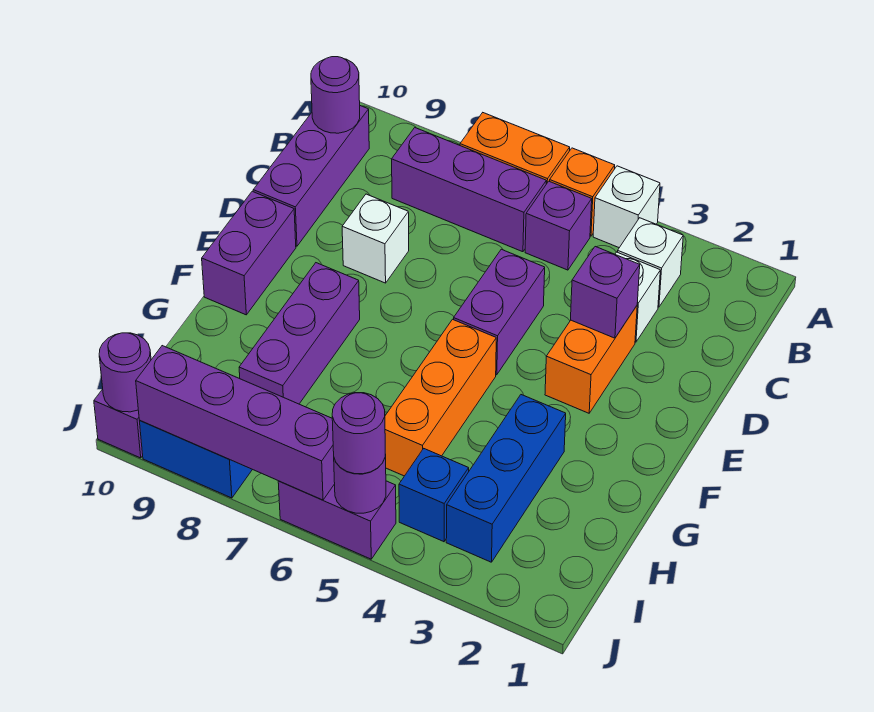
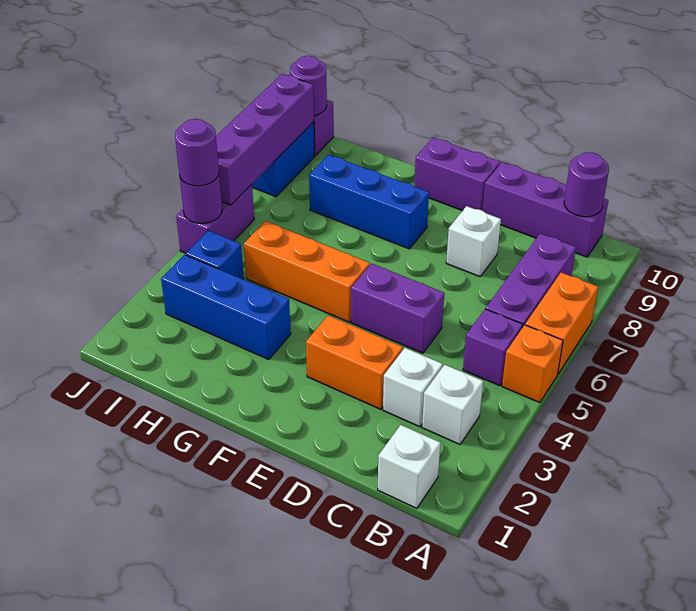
white brick A4 level 1 -> white brick B1 level 1
purple brick D3 level 2 -> none
purple brick F8:H8 level 1 -> blue brick F8:H8 level 1

